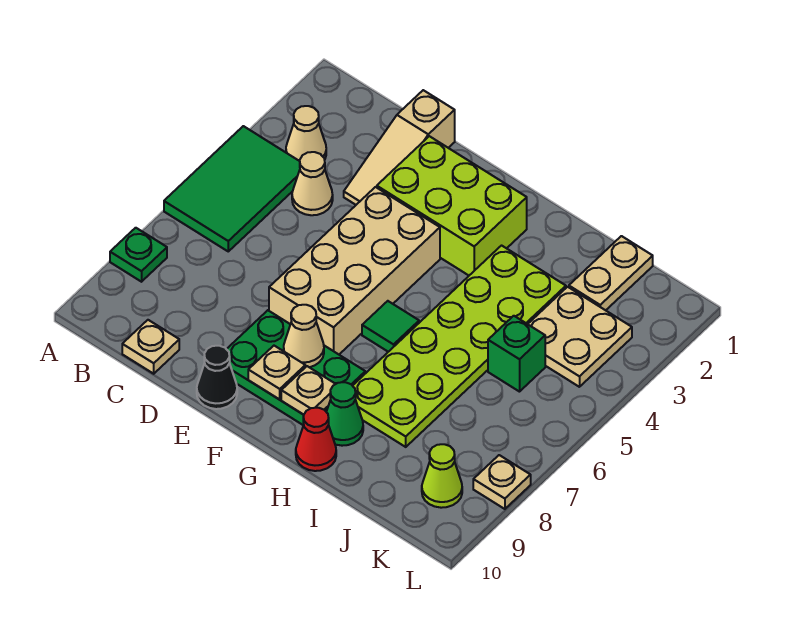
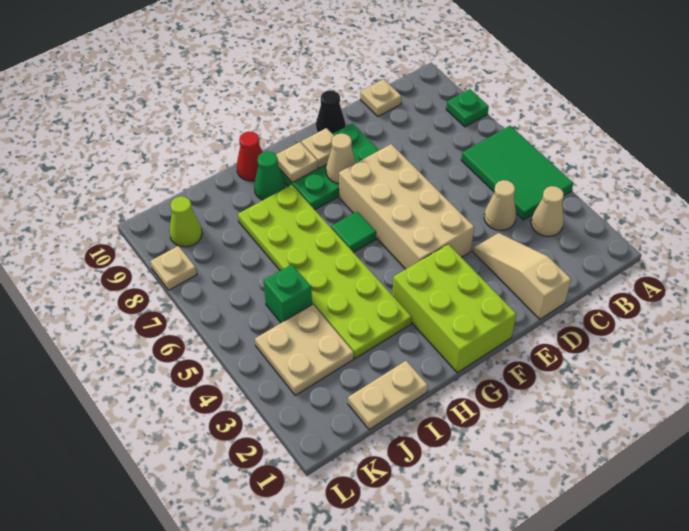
lime brick E2:G3 level 1 -> lime brick F1:G3 level 1
tan plate J1:J2 level 1 -> tan plate I1:J1 level 1

